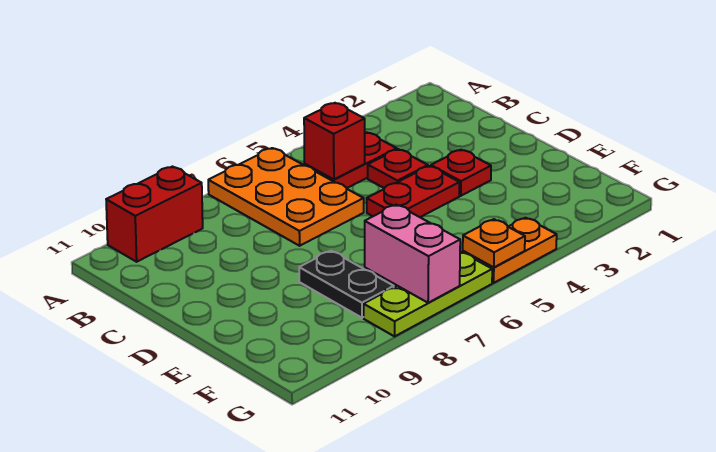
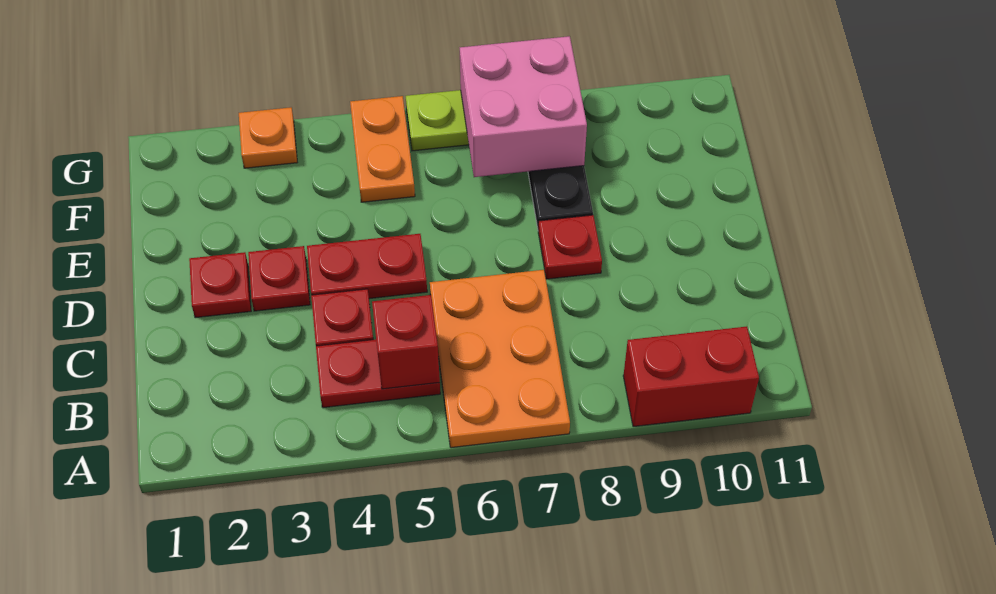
none -> red plate D2 level 1
none -> red plate D8 level 1
pink brick F7:G7 level 2 -> pink brick F7:G8 level 2
orange plate G4:G5 level 1 -> orange plate F5:G5 level 1
orange plate G5 level 2 -> orange plate G3 level 1

